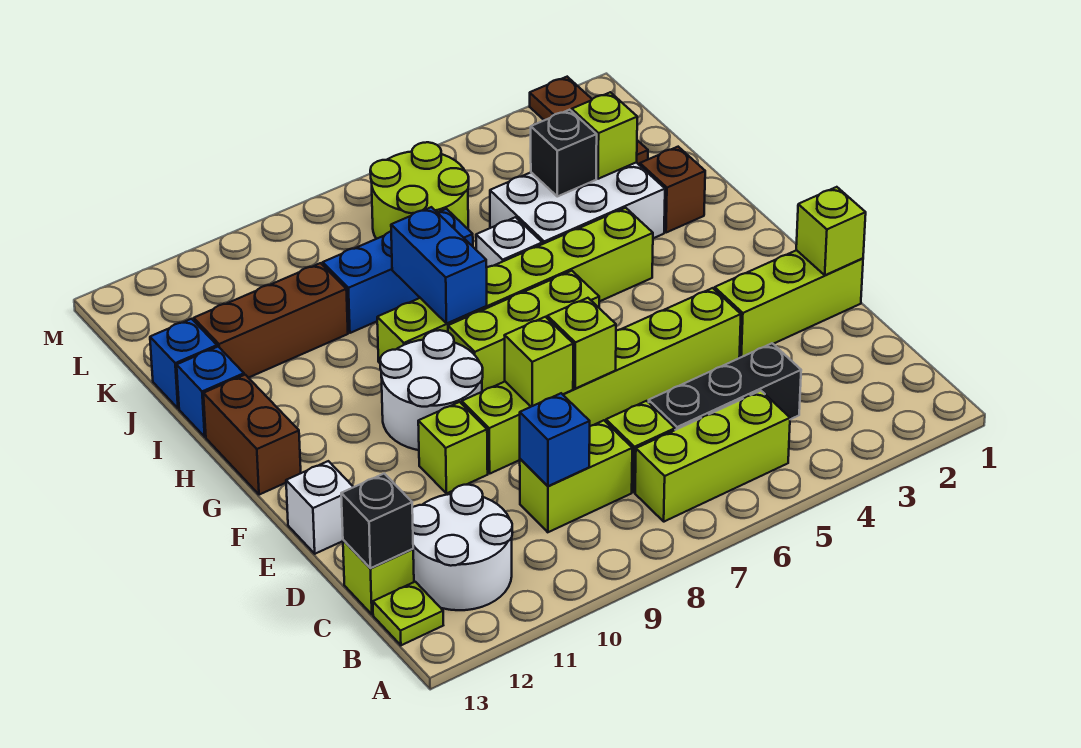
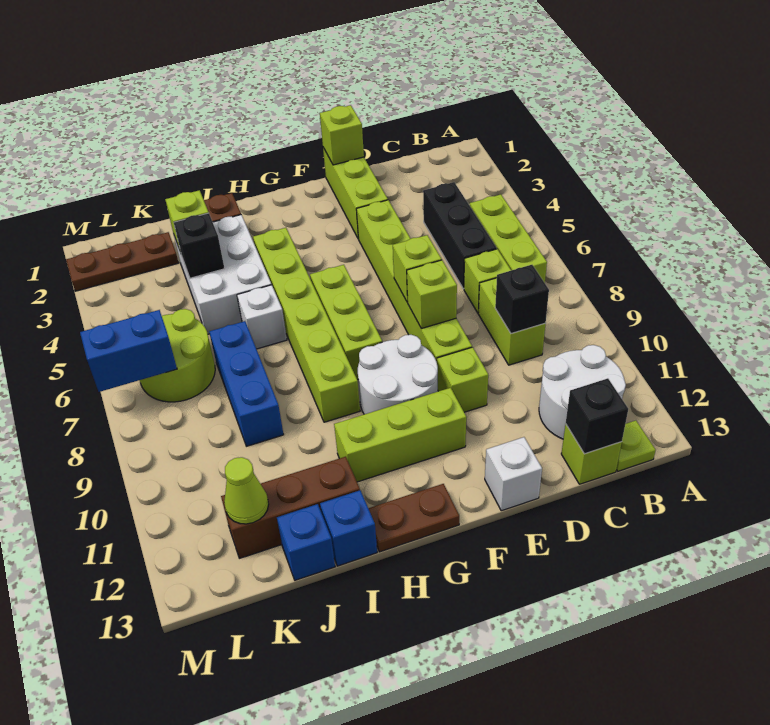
blue brick C9 level 2 -> black brick C9 level 2
none -> lime brick F11:H11 level 1
brown brick G13:H13 level 1 -> brown plate G13:H13 level 1
blue brick H8:I8 level 2 -> blue brick L7:M7 level 2
brown brick J10:J12 level 1 -> brown brick I12:K12 level 1
none -> lime cone K12 level 2

